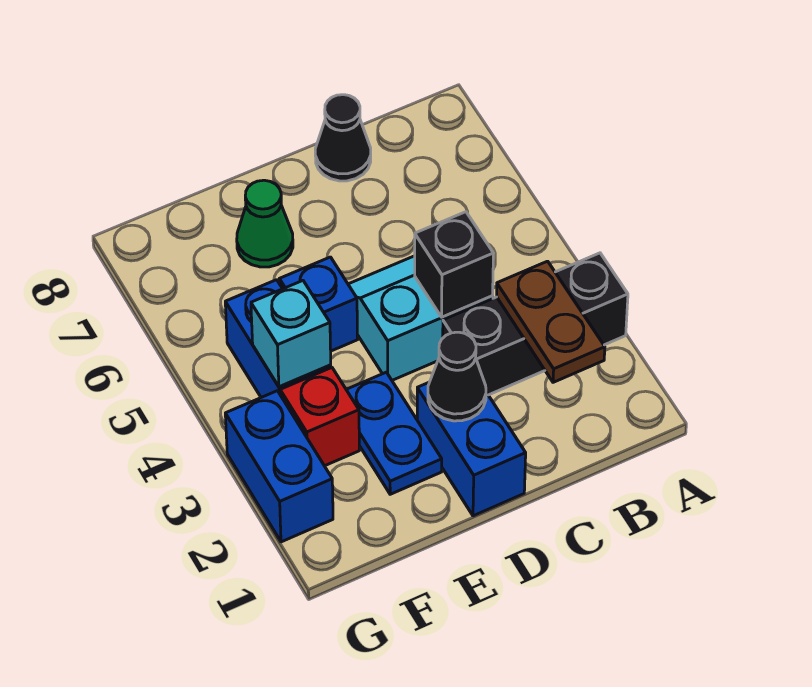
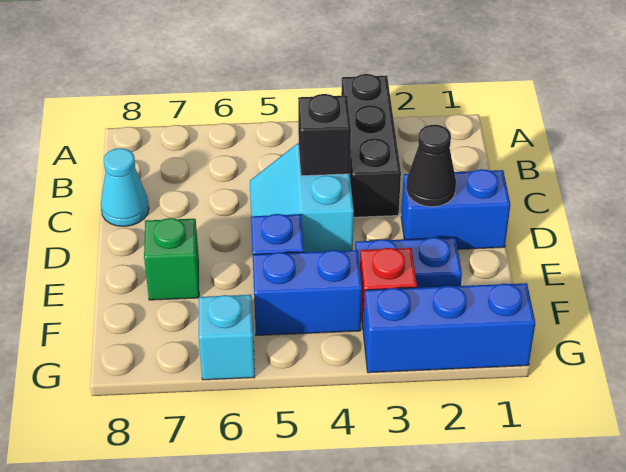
brown plate B2:B3 level 2 -> none
black cone C8 level 1 -> cyan cone C8 level 1
green cone E7 level 1 -> green brick E7 level 1
cyan brick F4 level 2 -> cyan brick G6 level 1
blue brick G2:G3 level 1 -> blue brick G1:G3 level 1

